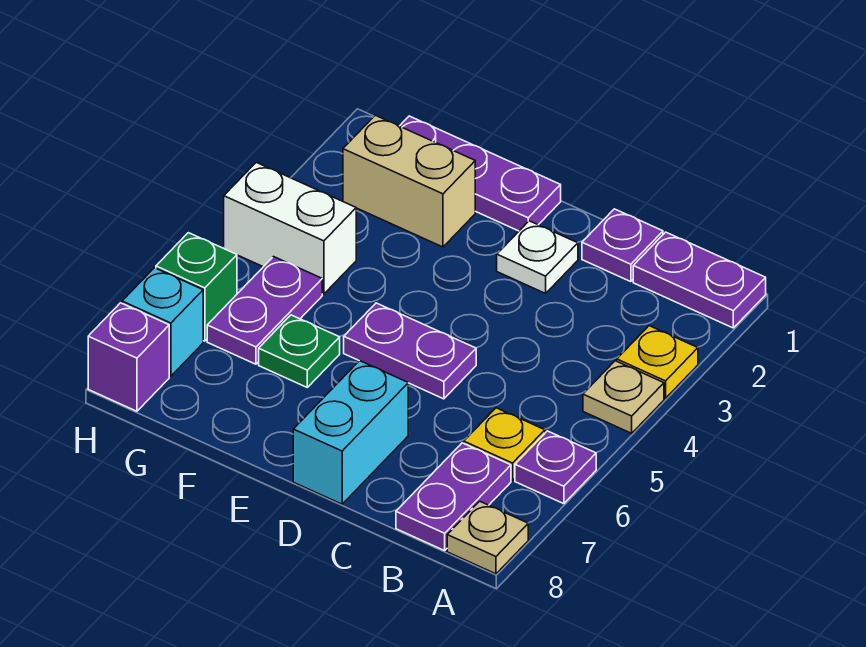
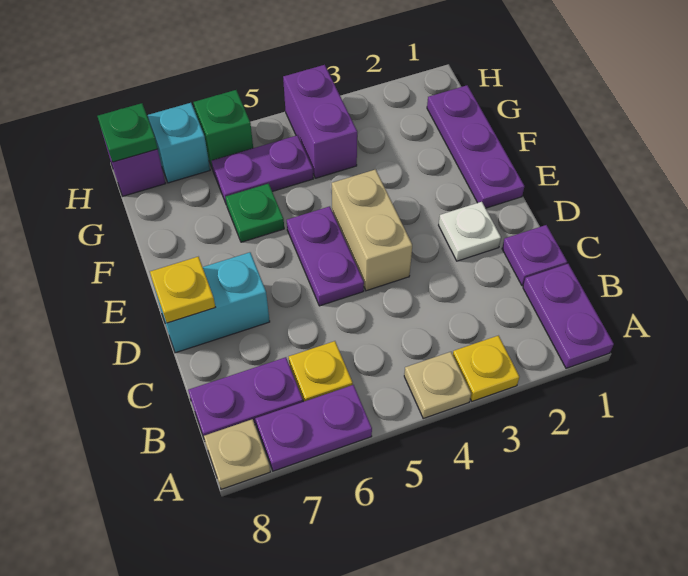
purple plate A6 level 1 -> purple plate A6:A7 level 1
none -> yellow plate D8 level 2
tan brick F2:G2 level 1 -> tan brick D4:E4 level 1
white brick G4:H4 level 1 -> purple brick G4:H4 level 1
none -> green plate H8 level 2

